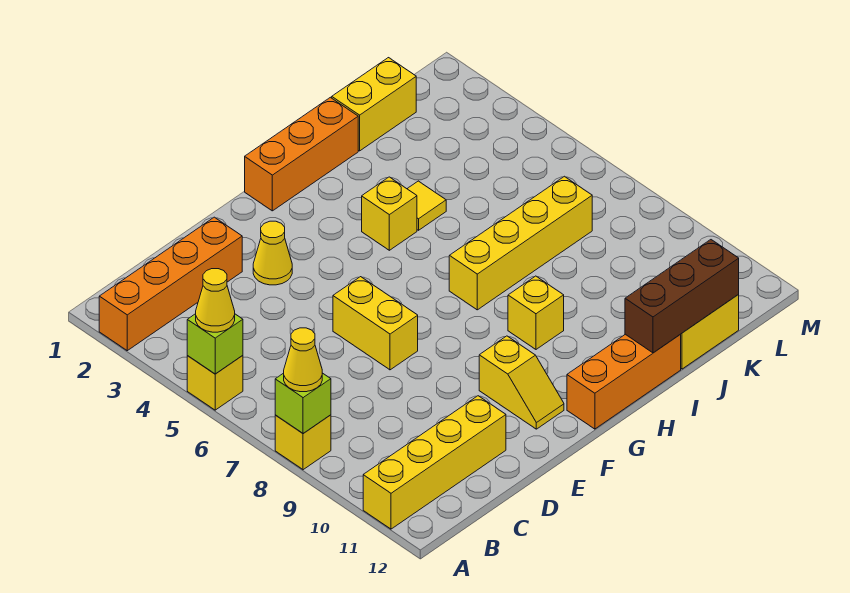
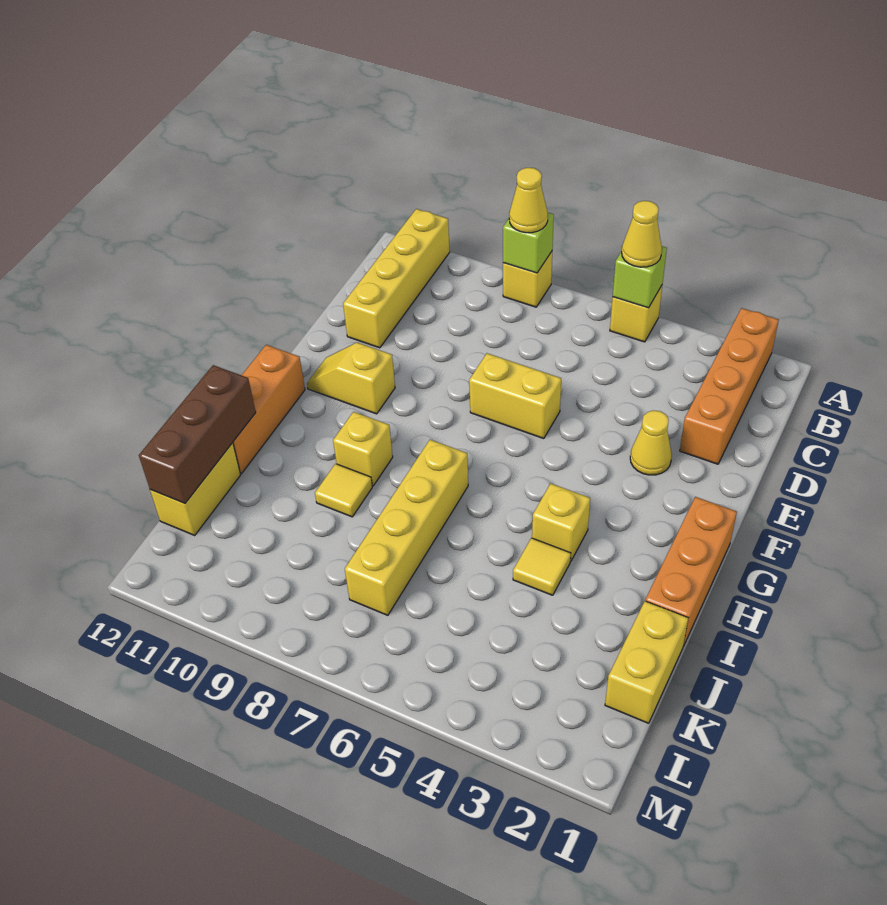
none -> yellow tile I9 level 1

